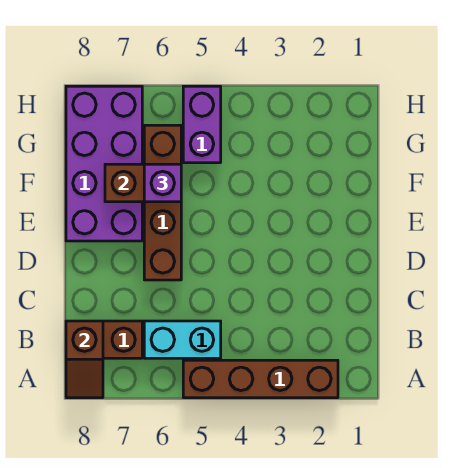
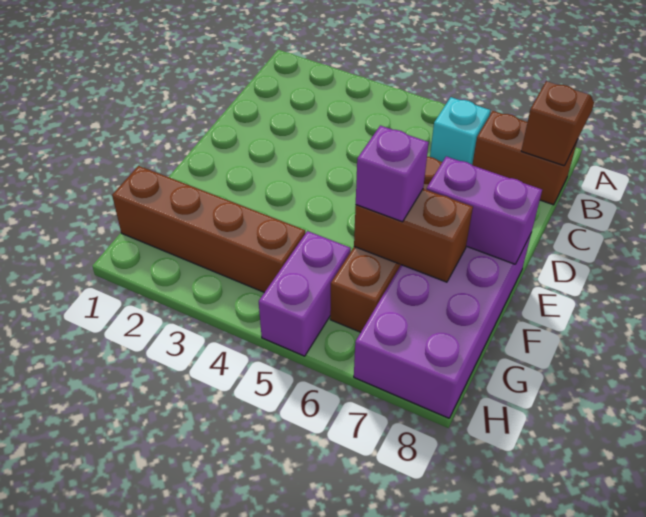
brown brick A2:A5 level 1 -> brown brick G1:G4 level 1
cyan brick B5:B6 level 1 -> cyan brick B6 level 1
none -> purple brick E7:E8 level 2

